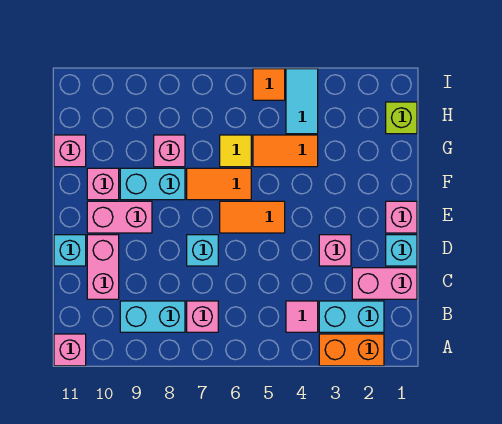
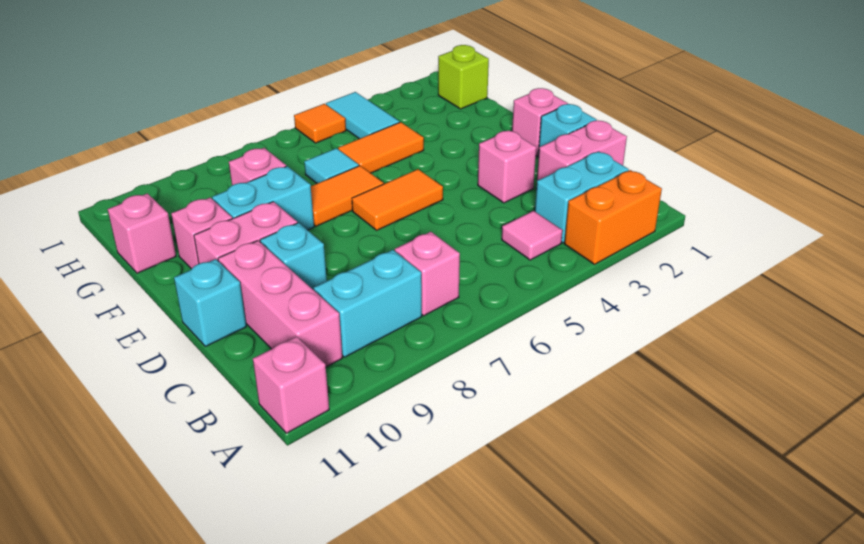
pink brick C10:D10 level 1 -> pink brick B10:D10 level 1
cyan brick D7 level 1 -> cyan brick D9 level 1
yellow tile G6 level 1 -> cyan tile G6 level 1

